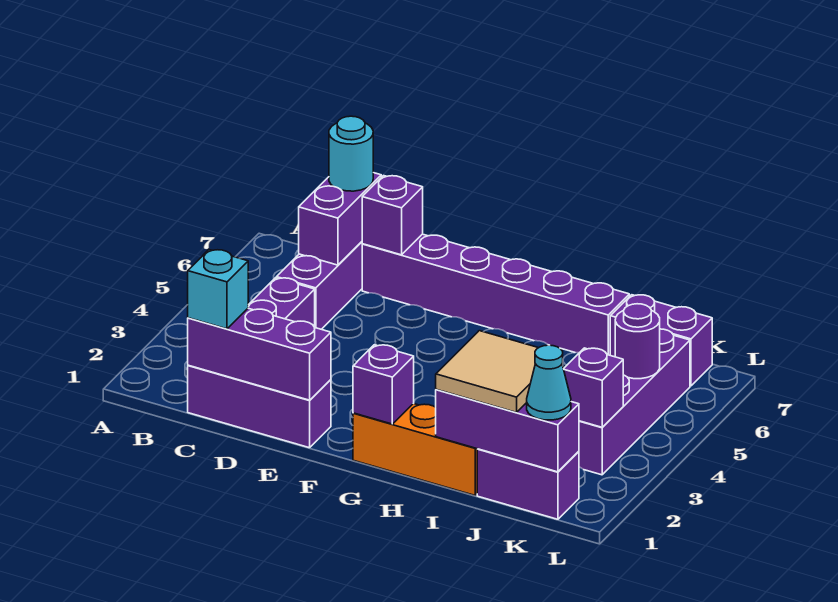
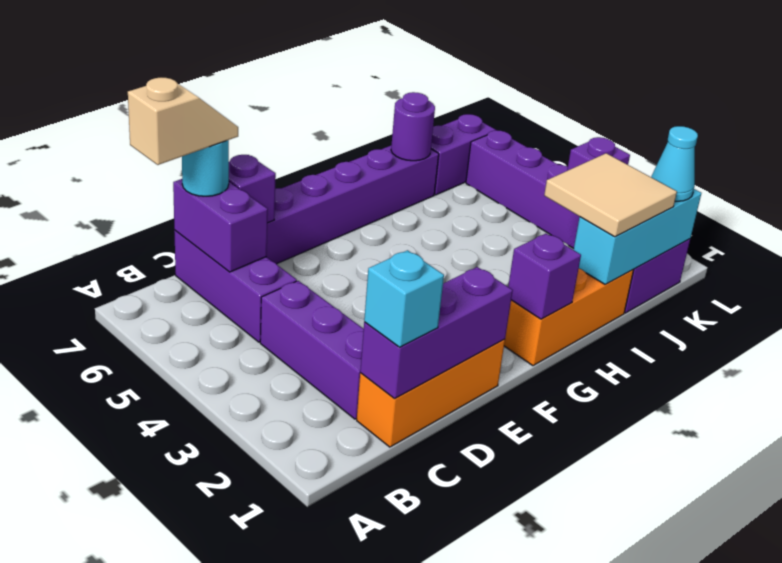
none -> tan slope B7:C7 level 4 top B
purple brick C1:E1 level 1 -> orange brick C1:E1 level 1
purple brick I1:K1 level 2 -> cyan brick I1:K1 level 2
purple round brick K5 level 2 -> purple round brick I7 level 2

